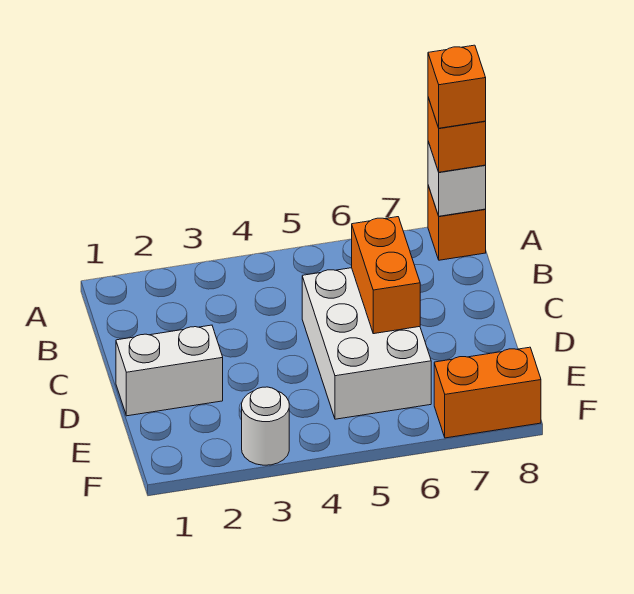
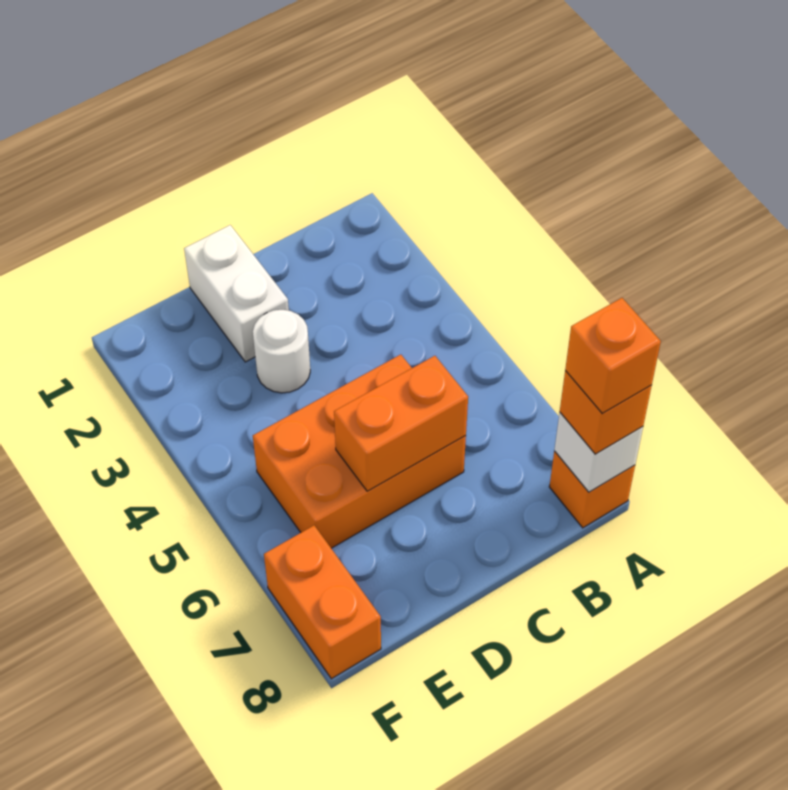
white brick C5:E6 level 1 -> orange brick C5:E6 level 1
white round brick F3 level 1 -> white round brick D3 level 1

